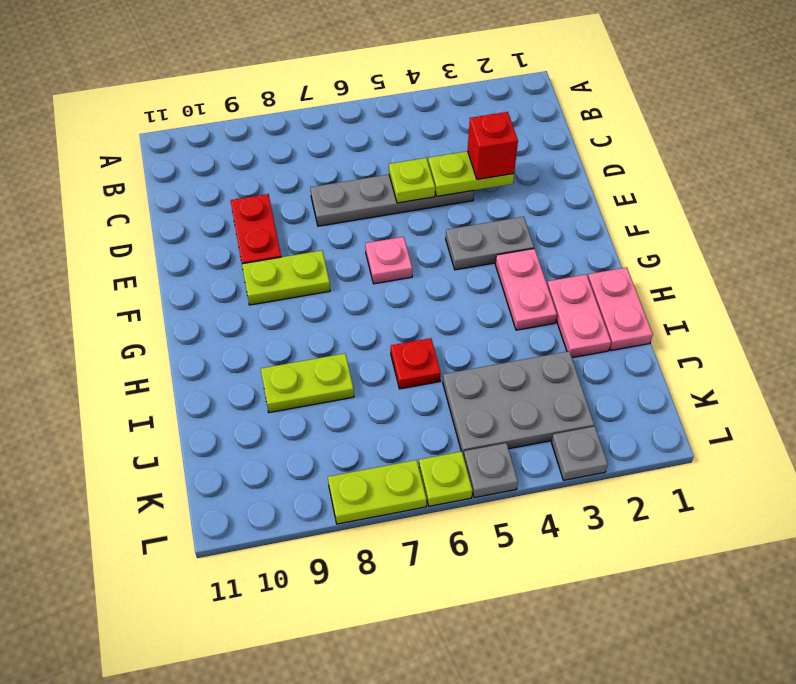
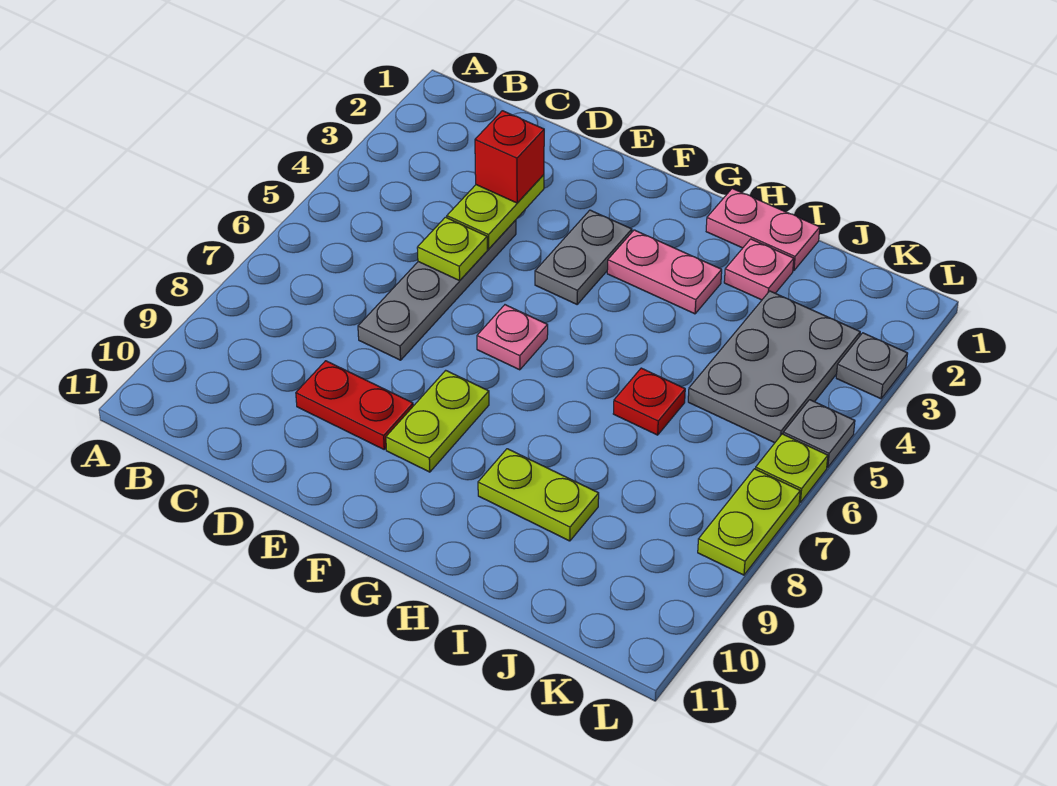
pink plate H2:I2 level 1 -> pink plate I2 level 1
lime plate I8:I9 level 1 -> lime plate H9:I9 level 1

